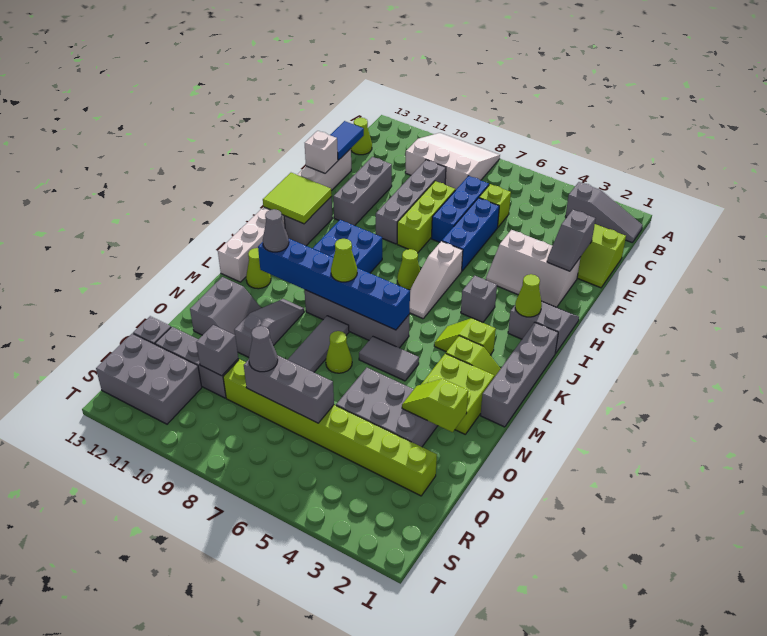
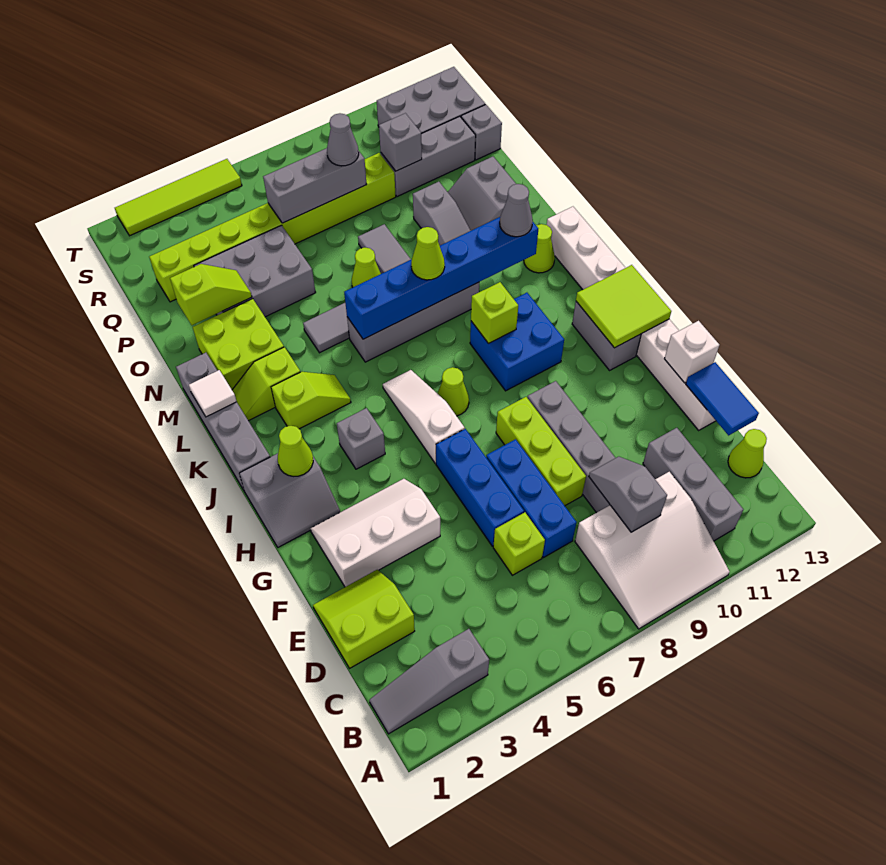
grey slope E2:F2 level 2 top E -> grey slope C9:D9 level 2 top C
grey brick E11:G11 level 1 -> grey brick B11:D11 level 1
none -> lime brick J9 level 2
none -> white tile L1 level 2
none -> lime tile T2:T5 level 1

